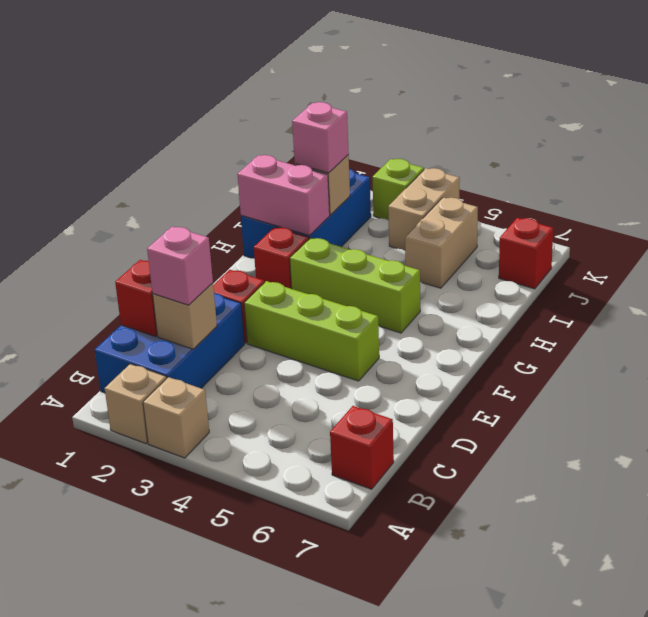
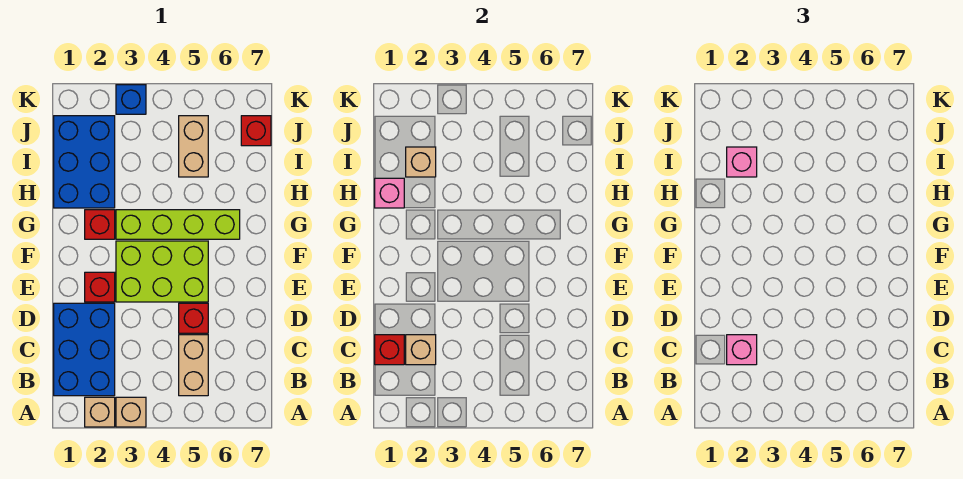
red brick B7 level 1 -> red brick D5 level 1
lime brick E3:E5 level 1 -> lime brick E3:F5 level 1
lime brick G3:G5 level 1 -> lime brick G3:G6 level 1
pink brick H1:H2 level 2 -> pink brick H1 level 2
tan brick J4:K4 level 1 -> tan brick B5:C5 level 1
lime brick K3 level 1 -> blue brick K3 level 1

